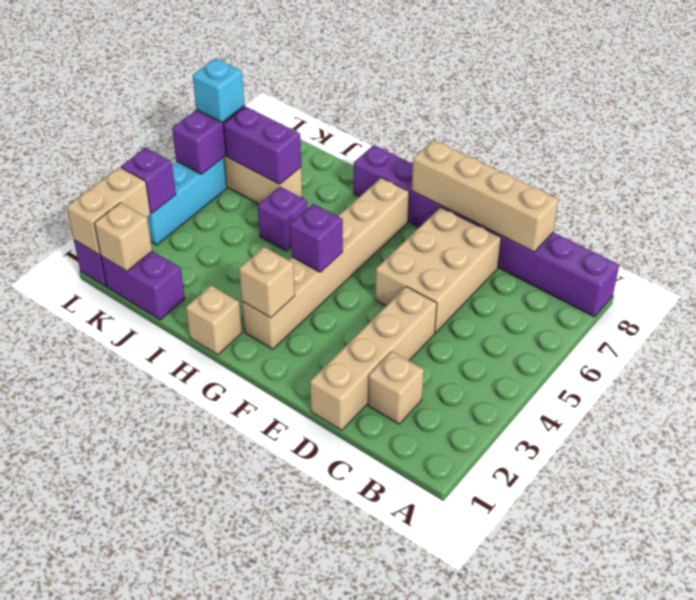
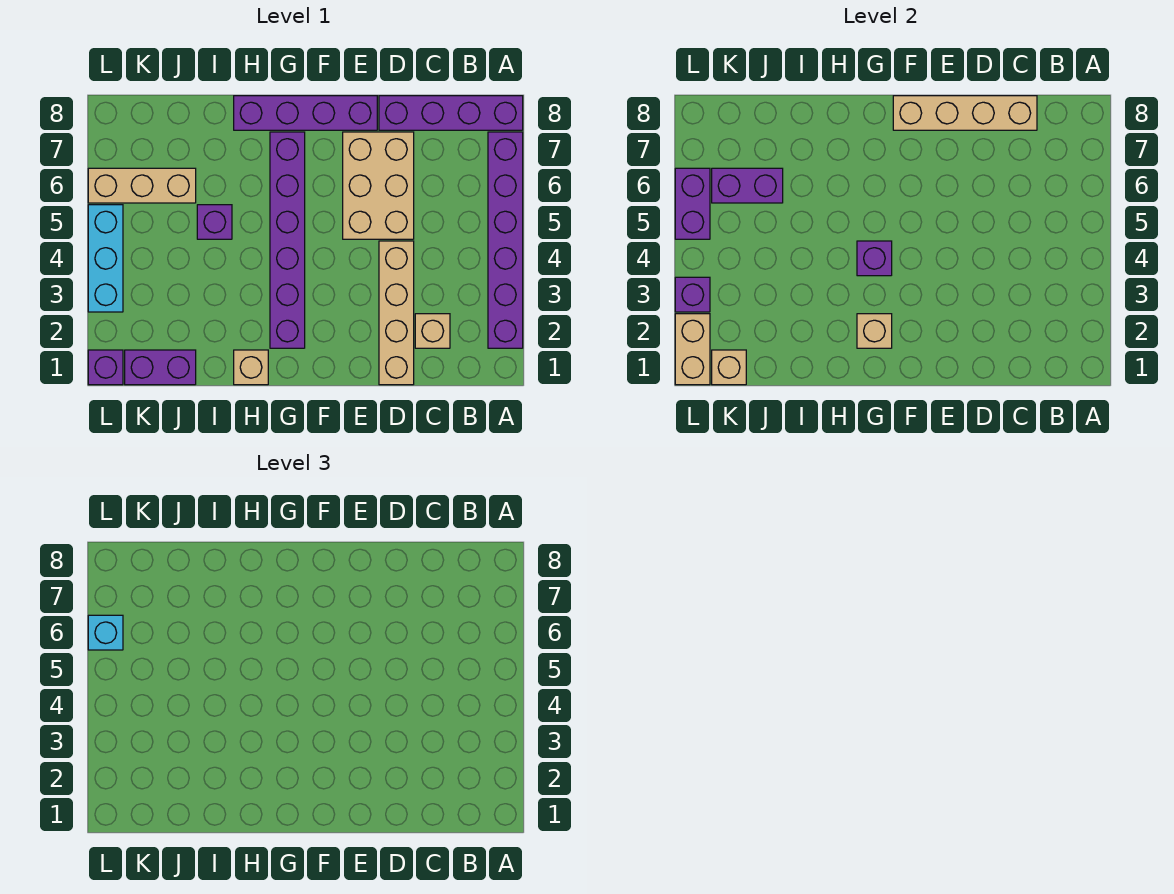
none -> purple brick A2:A7 level 1
tan brick G2:G7 level 1 -> purple brick G2:G7 level 1

